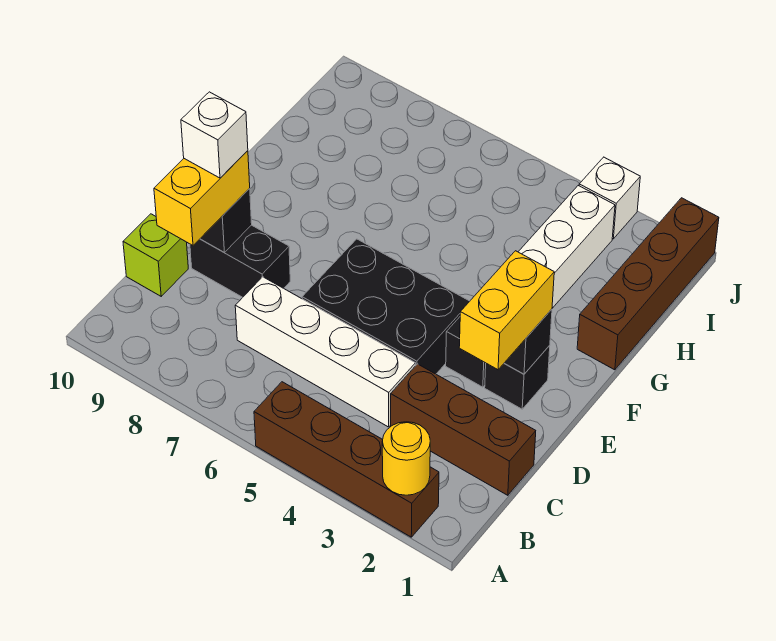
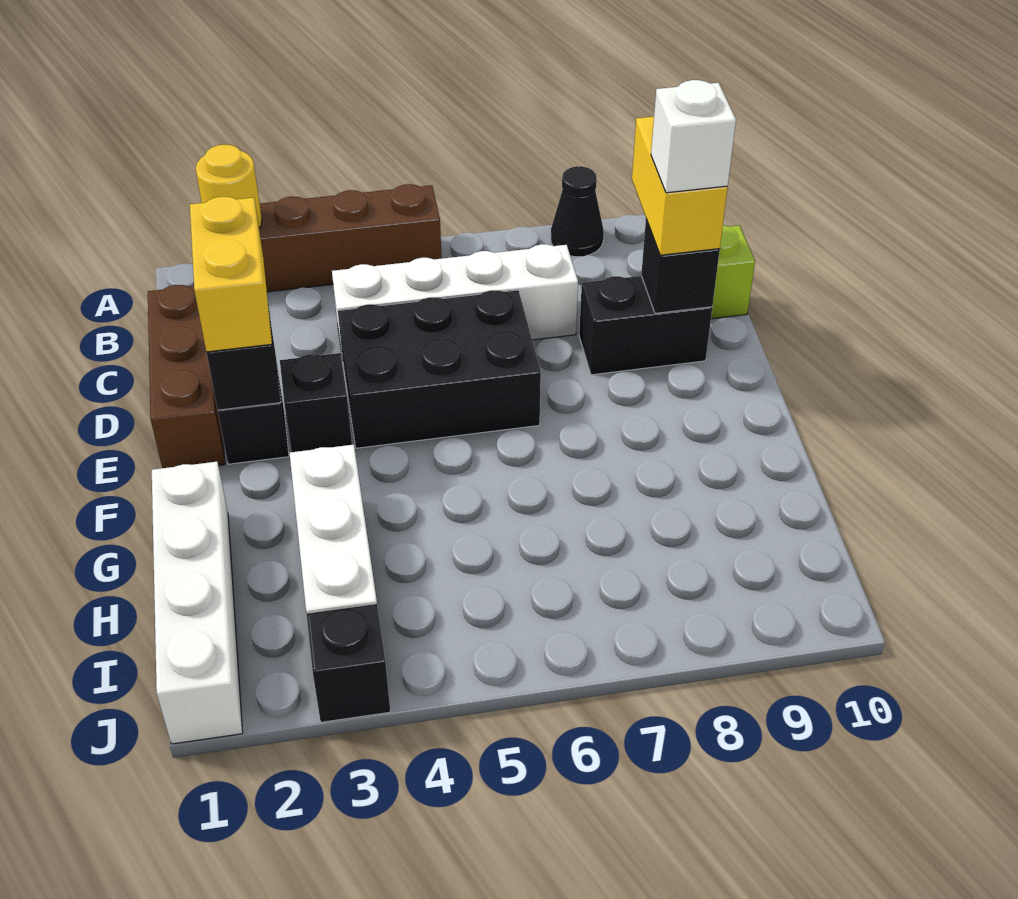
none -> black cone A8 level 1
brown brick C1:C3 level 1 -> brown brick C1:E1 level 1
brown brick G1:J1 level 1 -> white brick G1:J1 level 1
white brick J3 level 1 -> black brick J3 level 1

